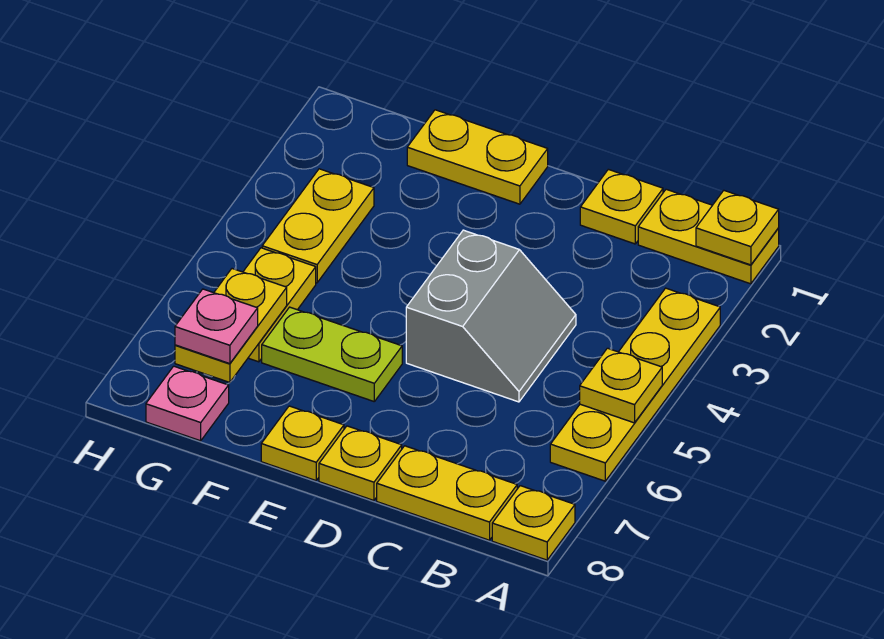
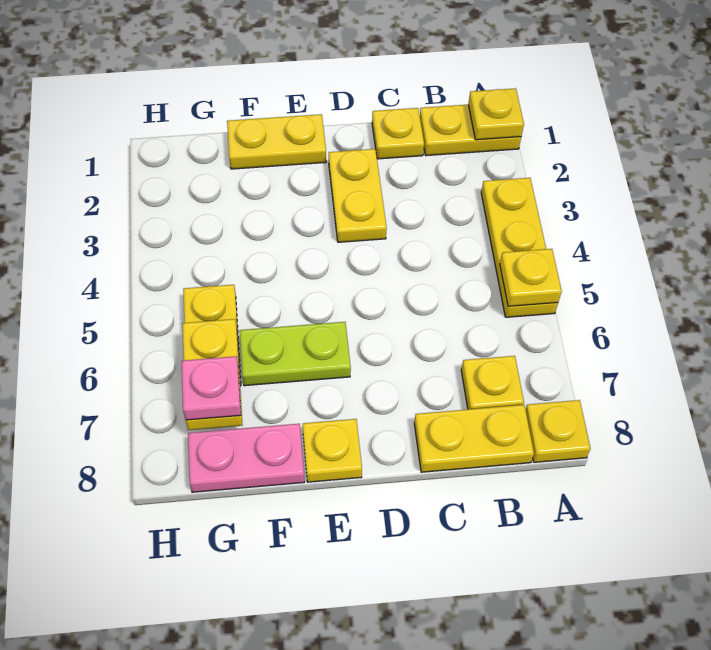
yellow plate A3:A6 level 1 -> yellow plate A3:A5 level 1
grey slope C4:D5 level 1 top D -> none
yellow plate D8 level 1 -> yellow plate B7 level 1
yellow plate G3:G4 level 1 -> yellow plate D2:D3 level 1
pink plate G8 level 1 -> pink plate F8:G8 level 1

